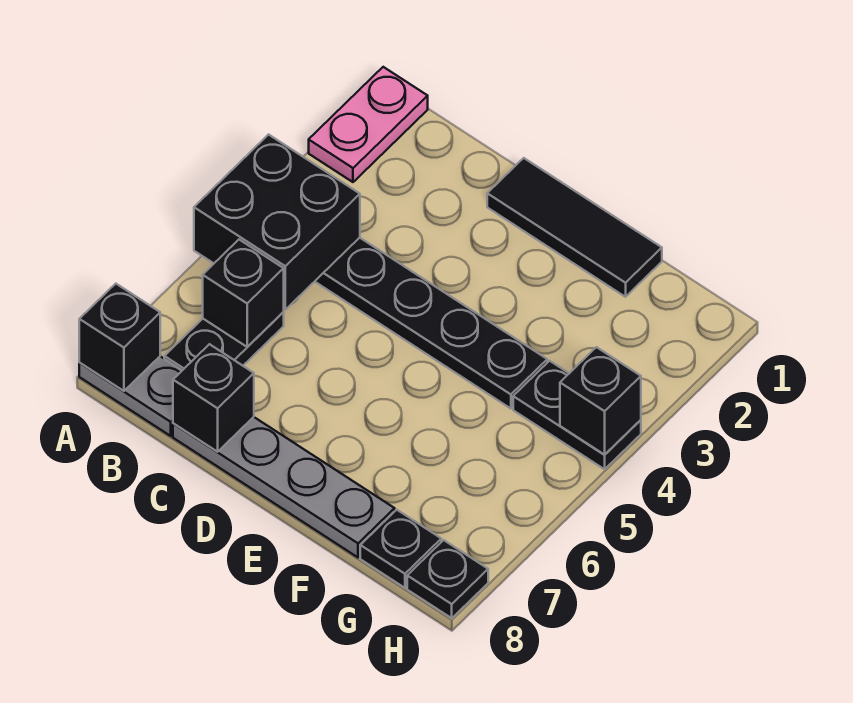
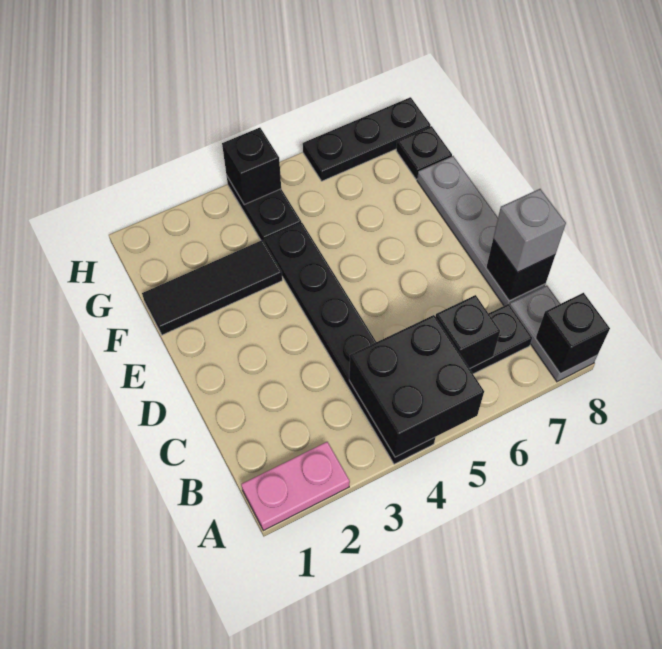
none -> grey brick C8 level 3
black tile D1:F1 level 1 -> black tile F1:F3 level 1
black plate H8 level 1 -> black plate H6:H8 level 1

